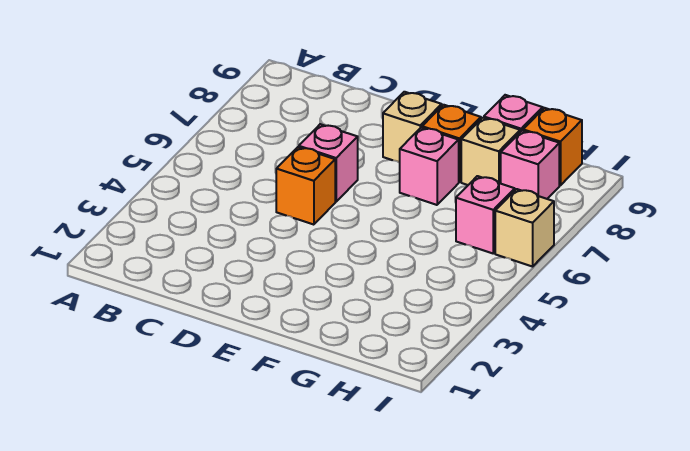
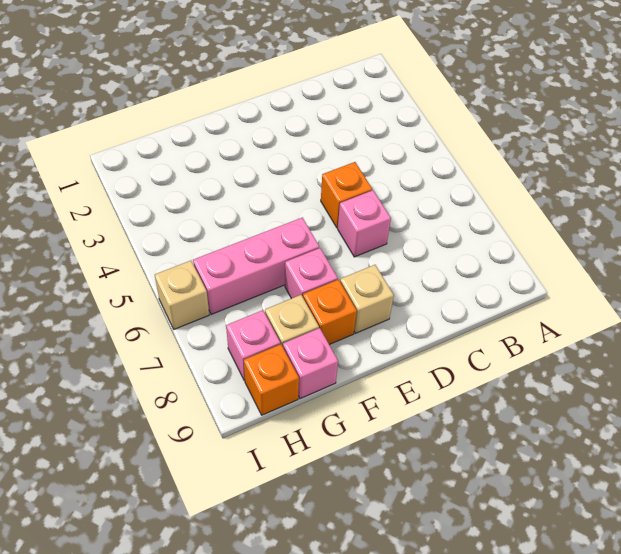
pink brick H6 level 1 -> pink brick F6:H6 level 1

